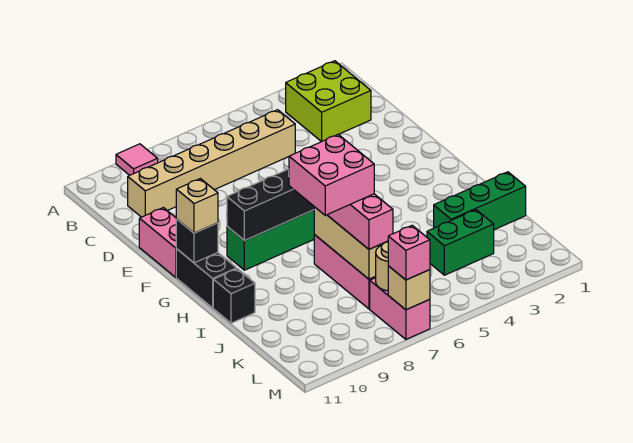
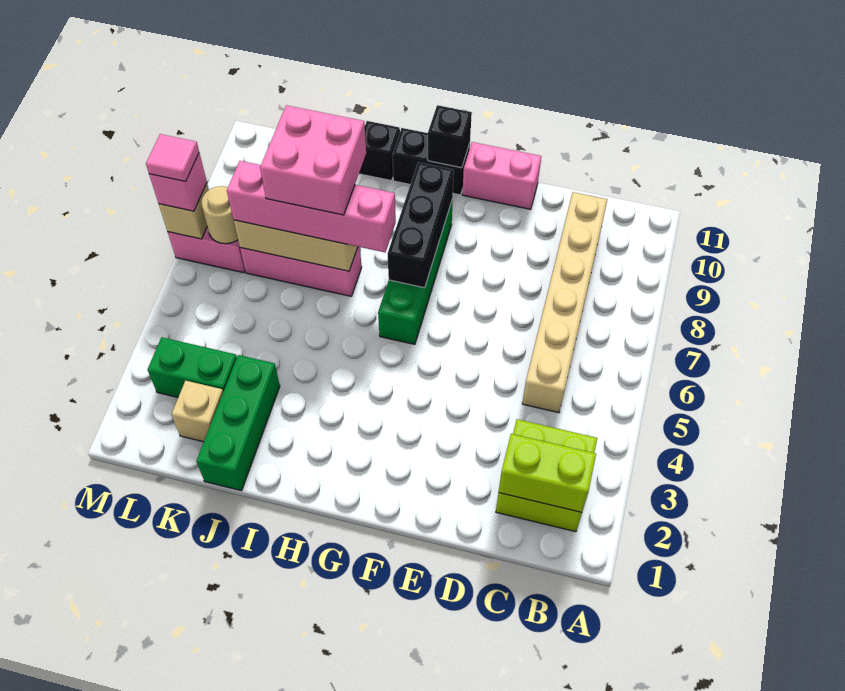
pink tile A9 level 1 -> pink tile M7 level 4
none -> lime brick B2:C2 level 2
tan brick G11 level 3 -> tan brick K2 level 1
green brick K3:K4 level 1 -> green brick K3:L3 level 1

